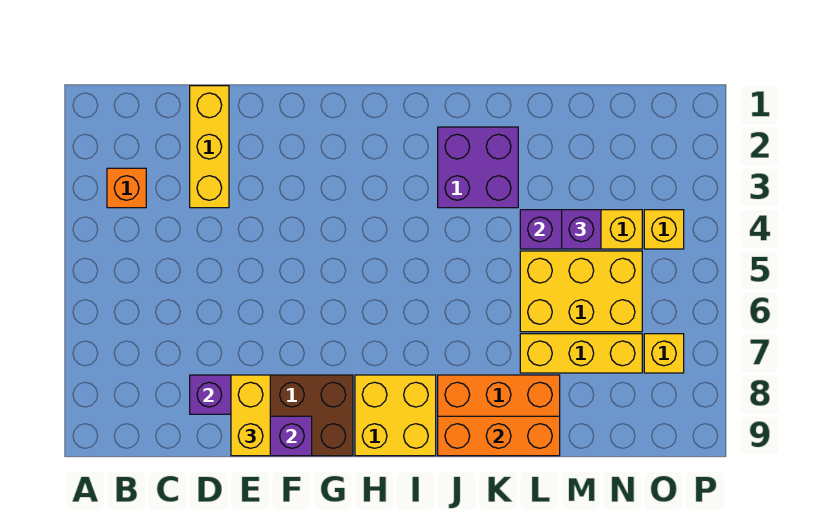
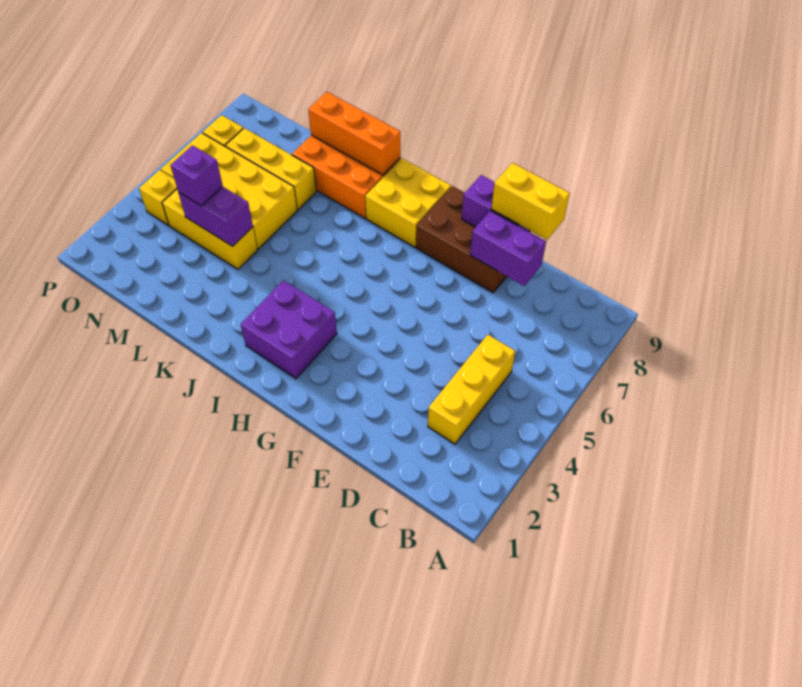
orange brick B3 level 1 -> none
yellow brick D1:D3 level 1 -> yellow brick C3:C5 level 1
yellow brick E8:E9 level 3 -> yellow brick D9:E9 level 3
purple brick J2:K3 level 1 -> purple brick H2:I3 level 1
yellow brick L5:N6 level 1 -> yellow brick L5:O6 level 1

